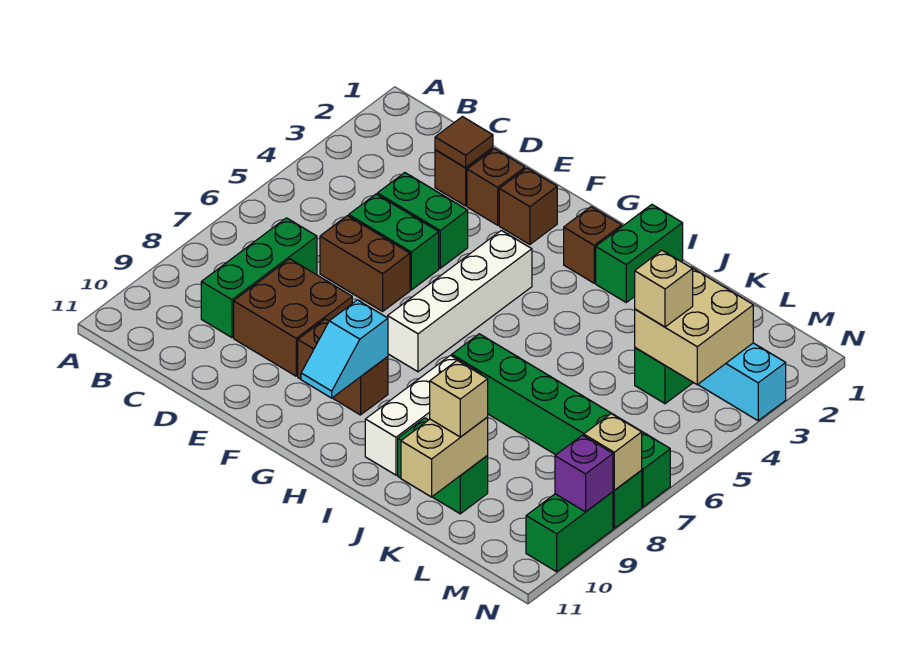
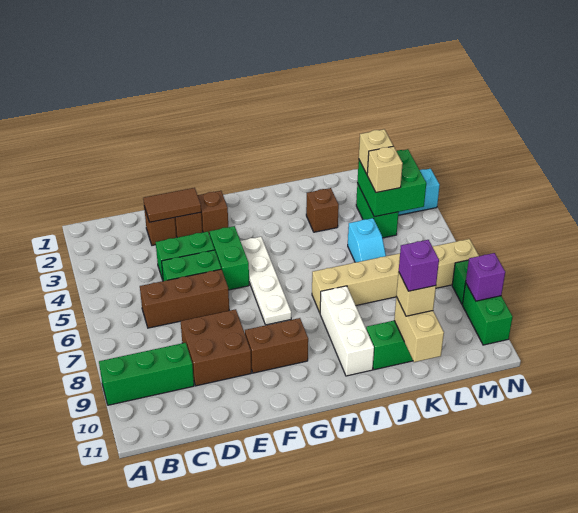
green brick C7:C9 level 1 -> green brick A9:C9 level 1
brown tile D2 level 2 -> brown tile D2:E2 level 2
brown brick D6:E6 level 1 -> brown brick C6:E6 level 1
white brick G4:G7 level 1 -> white plate G4:G7 level 1
cyan slope G9:G10 level 2 top 9 -> cyan slope K5:K6 level 1 top 5
brown brick H2 level 1 -> brown brick J3 level 1
green brick I1:I2 level 1 -> green brick F4:F5 level 1
green brick I7:N7 level 1 -> tan brick I7:N7 level 1
none -> purple brick K10 level 4
tan brick L3:M4 level 2 -> green brick L3:M4 level 2
tan brick N8 level 2 -> tan brick L3 level 3

